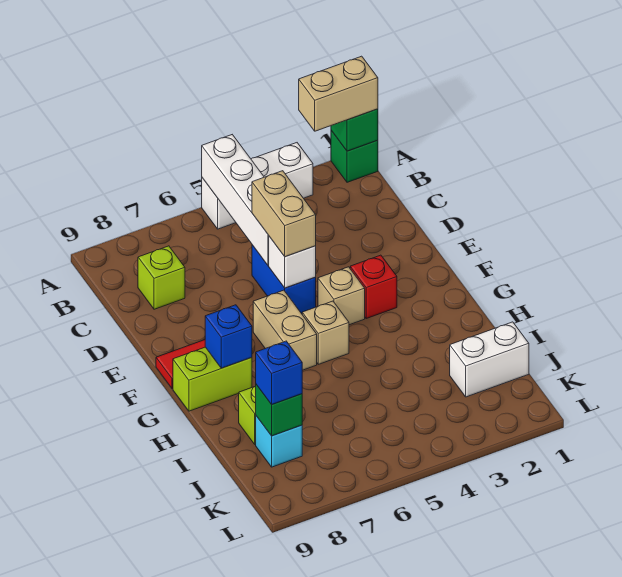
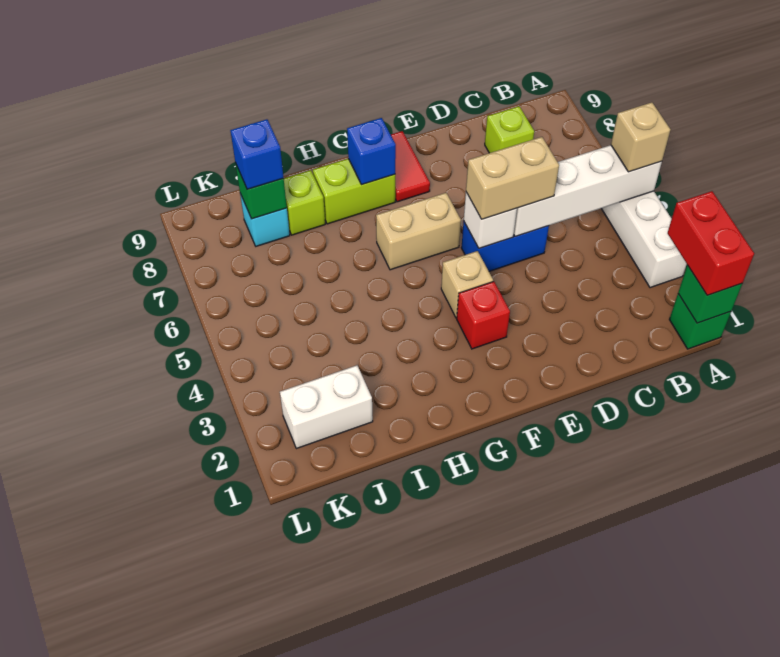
tan brick A1:A2 level 3 -> red brick A1:A2 level 3
tan brick G5 level 1 -> tan brick A5 level 3
lime brick G8:G9 level 1 -> lime brick G8:H8 level 1
white brick J1:J2 level 1 -> white brick J2:K2 level 1

